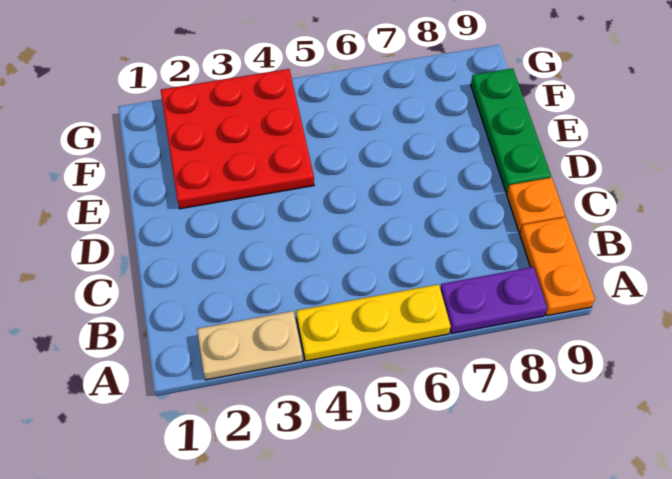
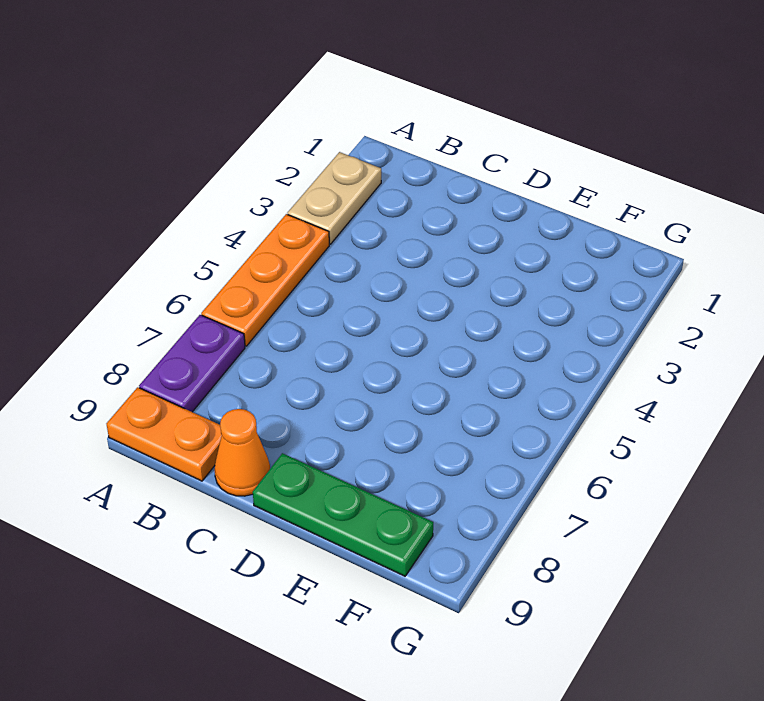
yellow plate A4:A6 level 1 -> orange plate A4:A6 level 1
orange plate C9 level 1 -> orange cone C9 level 1
red plate E2:G4 level 1 -> none

